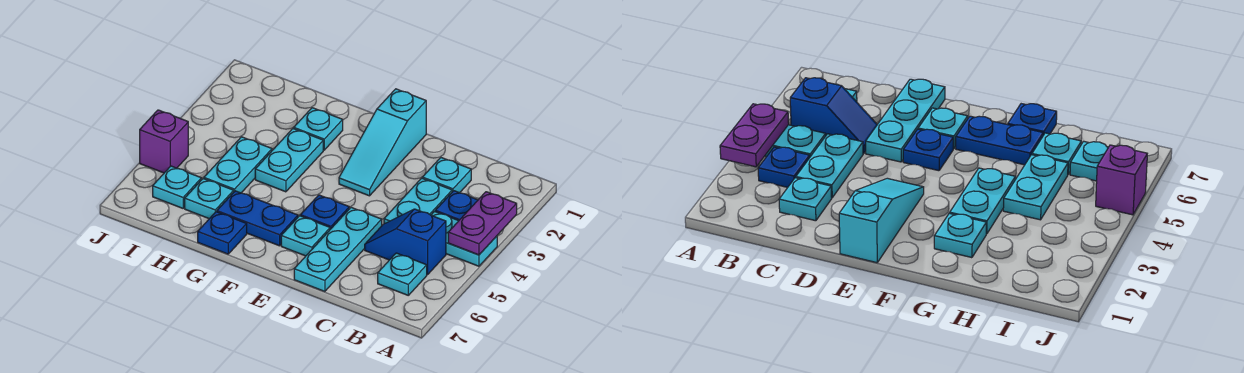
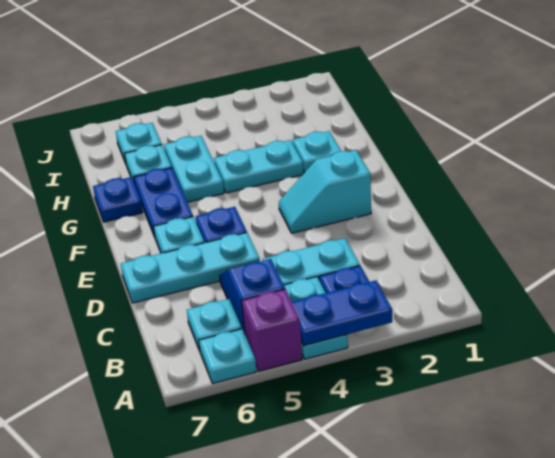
purple plate A3:A4 level 2 -> blue plate A3:A4 level 2
cyan plate C2 level 1 -> cyan plate A6 level 1
cyan slope E1:E3 level 1 top 1 -> cyan slope E2:E3 level 1 top 2
cyan plate H4:H5 level 1 -> cyan plate G5:H5 level 1
purple brick J5 level 1 -> purple brick A5 level 1

